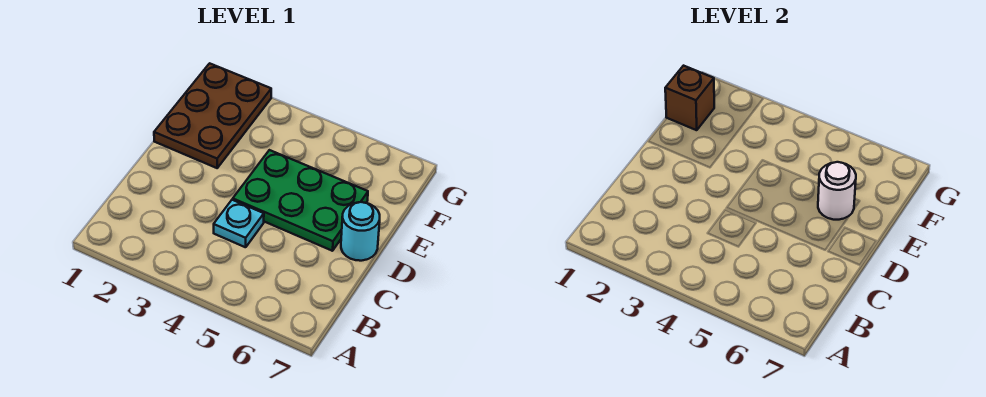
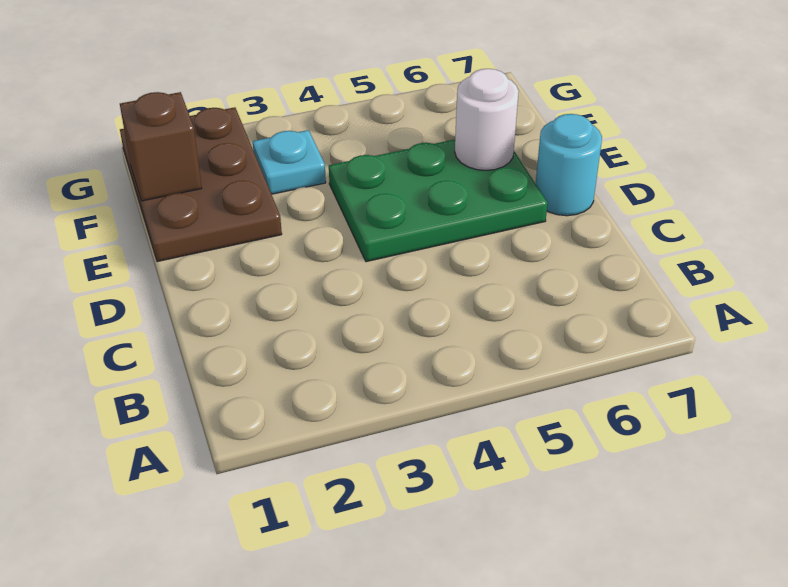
cyan plate C4 level 1 -> cyan plate F3 level 1

